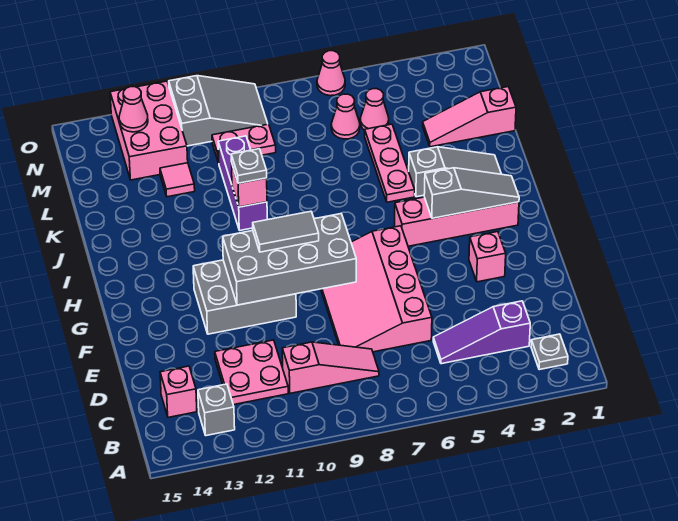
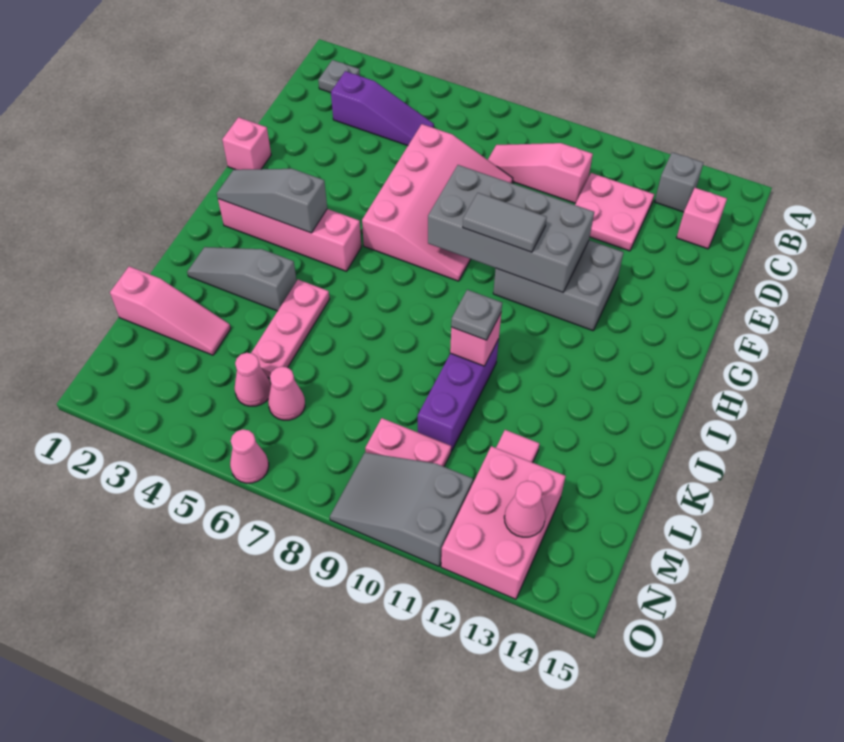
pink brick F3 level 1 -> pink brick F1 level 1

